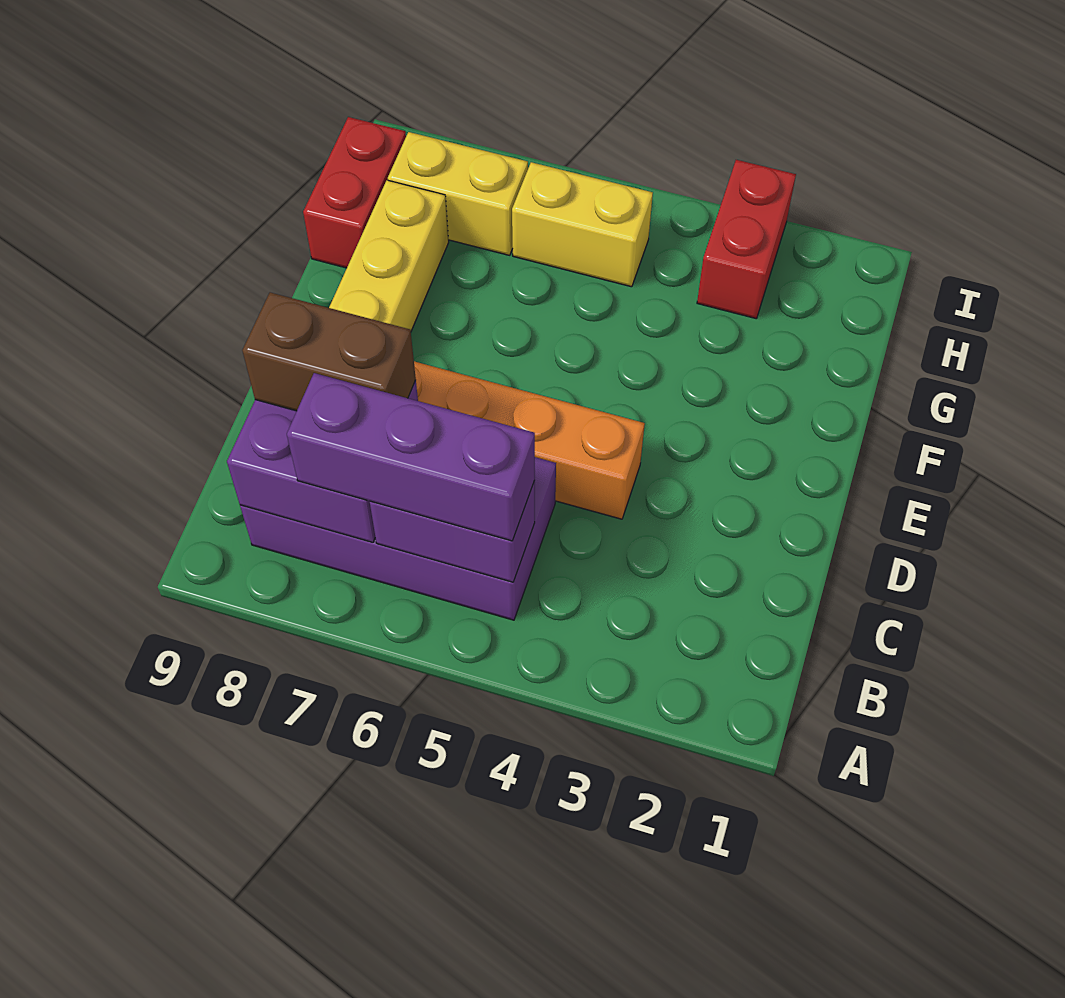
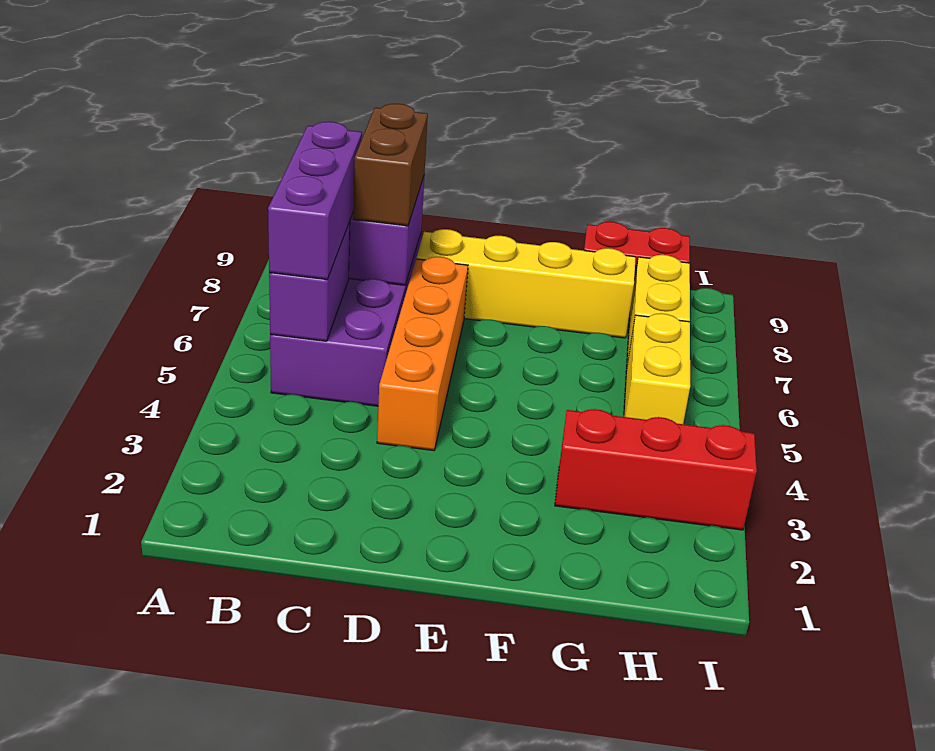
red brick H3:I3 level 1 -> red brick G3:I3 level 1

